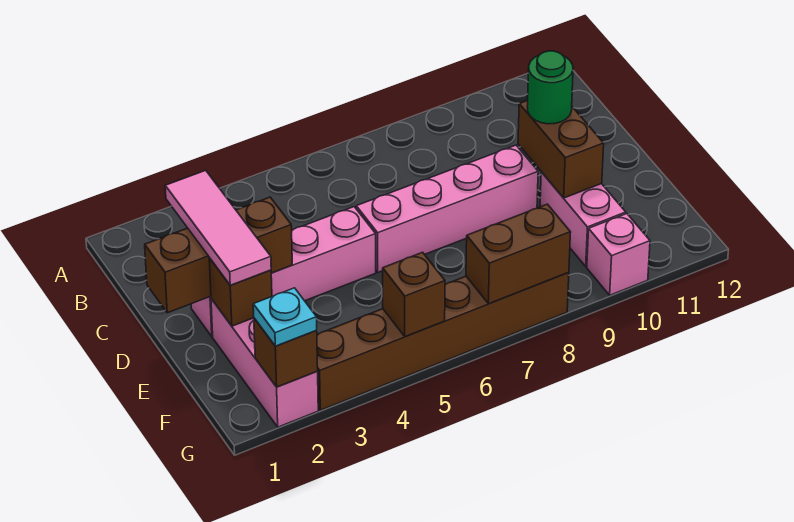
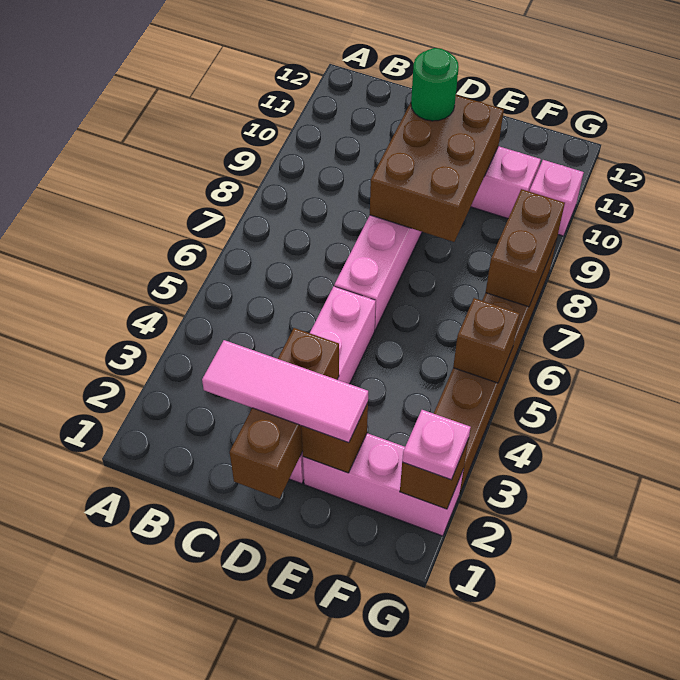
brown brick D10:E10 level 2 -> brown brick D8:E10 level 2
cyan plate G2 level 3 -> pink plate G2 level 3

